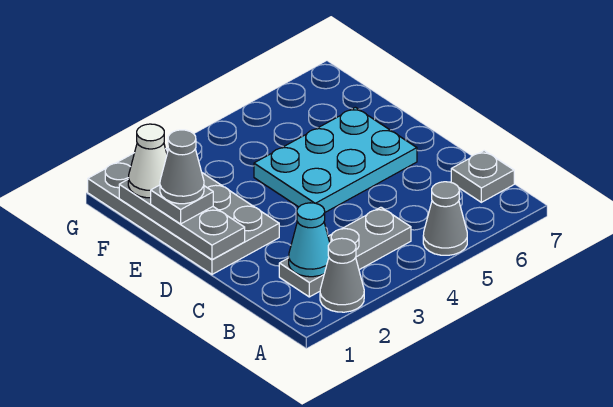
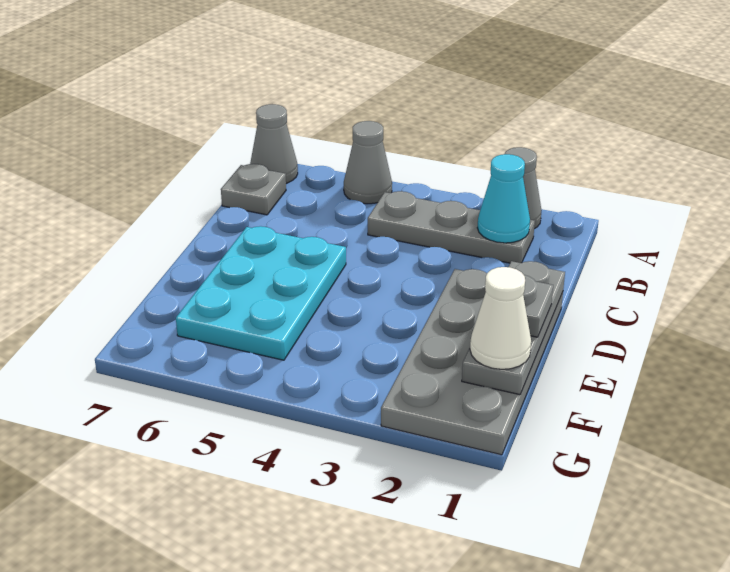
cyan plate D4:E6 level 1 -> cyan plate D5:F6 level 1
grey cone E1 level 4 -> grey cone A7 level 1

